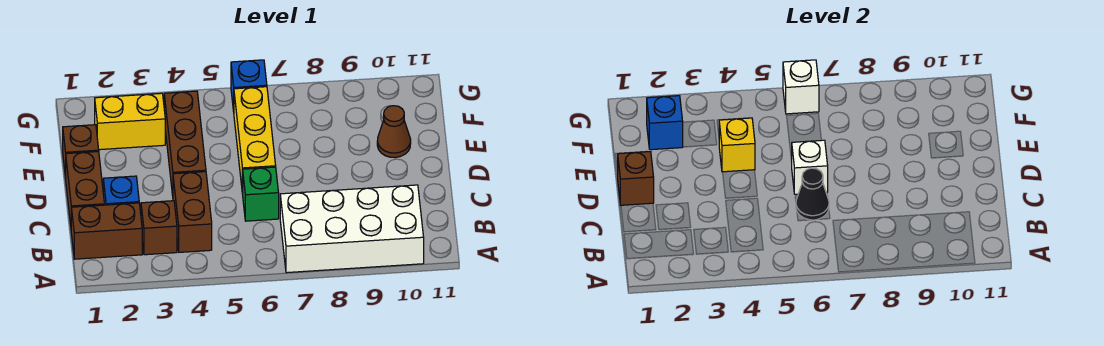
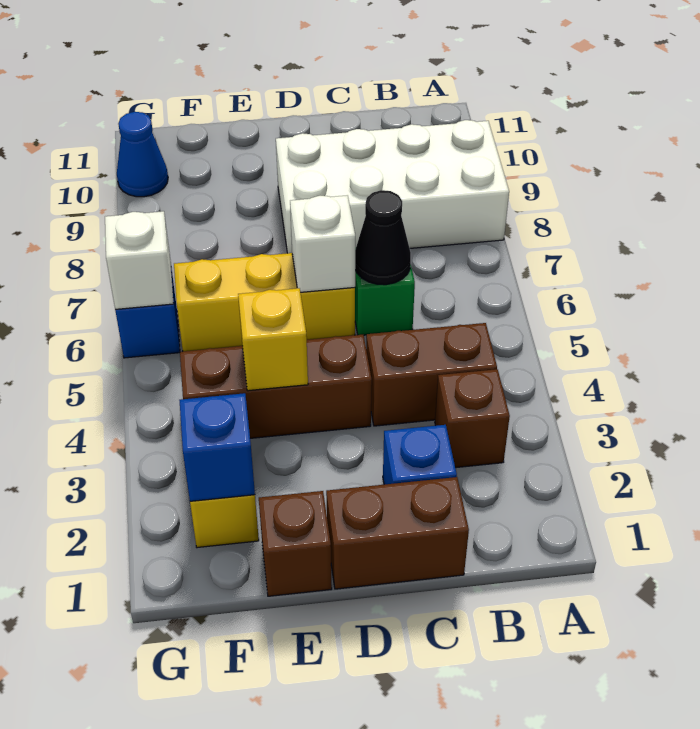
white brick A7:B10 level 1 -> white brick A8:D9 level 1
brown brick B1:B2 level 1 -> none
brown brick D1 level 2 -> none
brown cone E10 level 1 -> none
none -> blue cone G10 level 1

